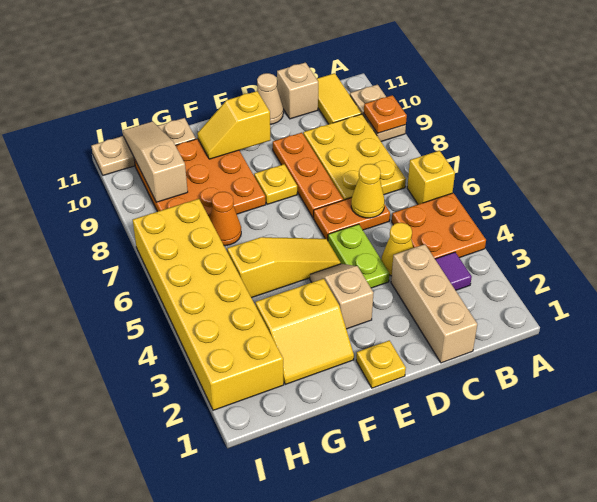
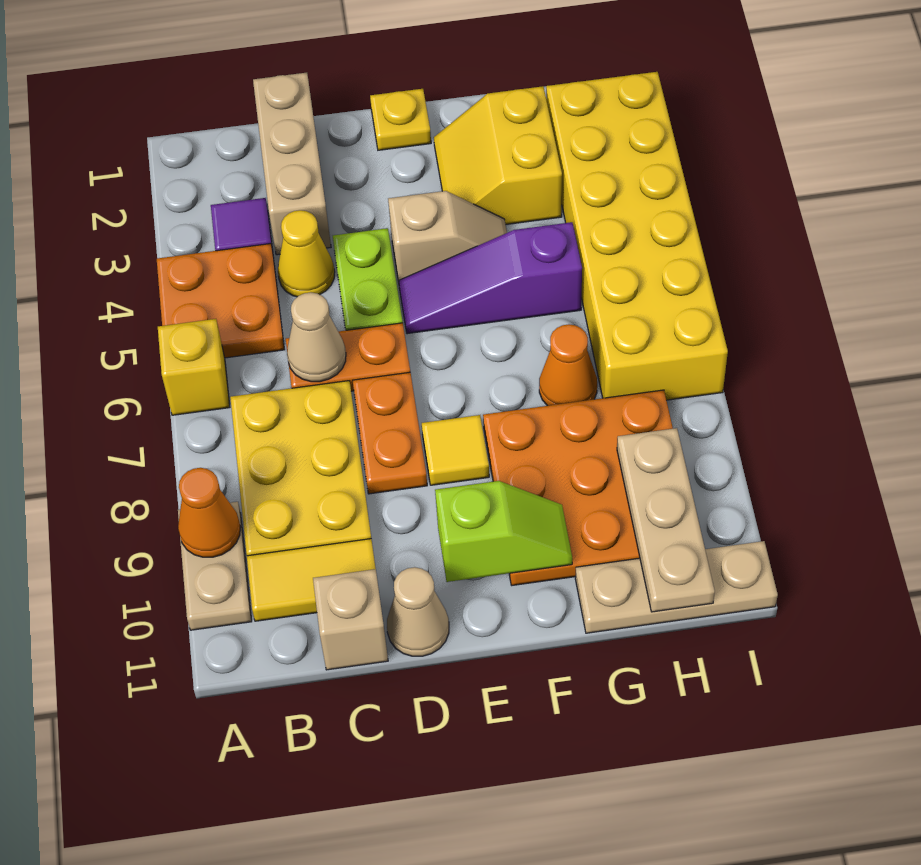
orange plate A9 level 2 -> orange cone A9 level 2
yellow tile B10:B11 level 1 -> yellow tile B10:C10 level 1
yellow cone C6 level 2 -> tan cone C6 level 2
orange plate D7:D9 level 1 -> orange plate D7:D8 level 1
tan slope E3:E4 level 1 top 3 -> tan slope E4:F4 level 1 top E
yellow slope E5:G5 level 1 top G -> purple slope E5:G5 level 1 top G
yellow plate E8 level 1 -> yellow tile E8 level 1
yellow slope E10:F10 level 2 top E -> lime slope E10:F10 level 2 top E
yellow slope F2:G3 level 1 top 3 -> yellow slope F2:G3 level 1 top G
tan slope H9:H11 level 2 top 9 -> tan plate H9:H11 level 2

